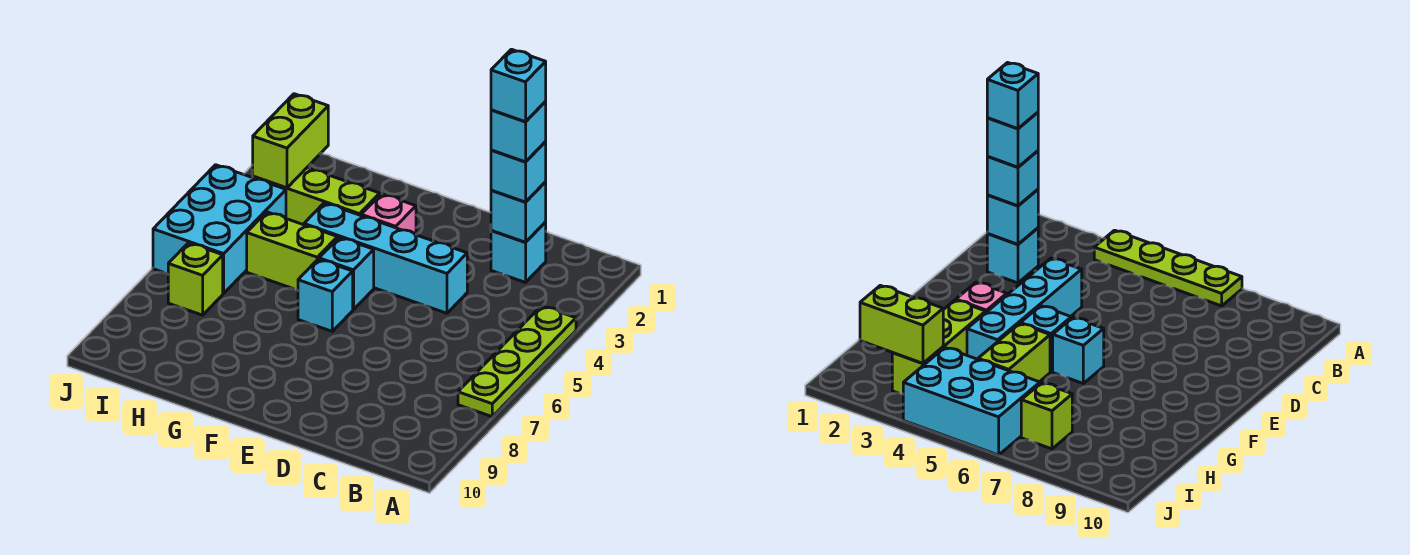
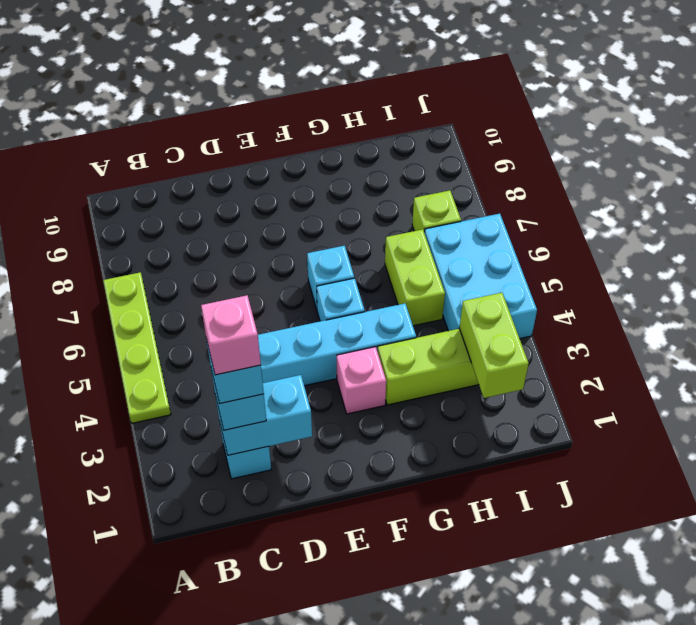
cyan brick C2 level 2 -> cyan brick C2:D2 level 2
cyan brick C2 level 5 -> pink brick C2 level 5
lime brick G5:H5 level 1 -> lime brick H5:H6 level 1

